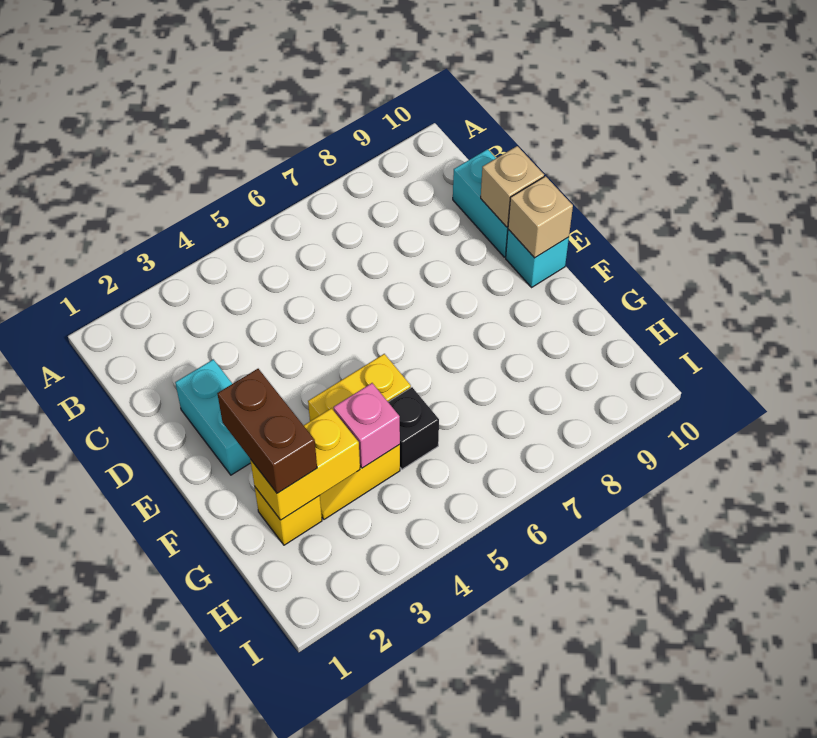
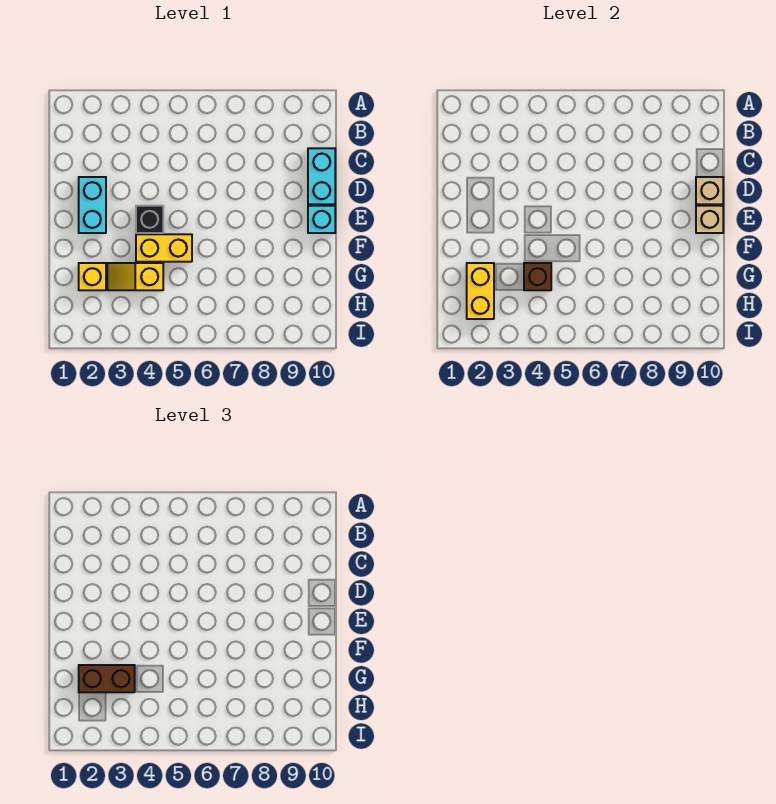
brown brick F2:G2 level 3 -> brown brick G2:G3 level 3
yellow brick G2:G3 level 2 -> yellow brick G2:H2 level 2
pink brick G4 level 2 -> brown brick G4 level 2
black brick G5 level 1 -> black brick E4 level 1

